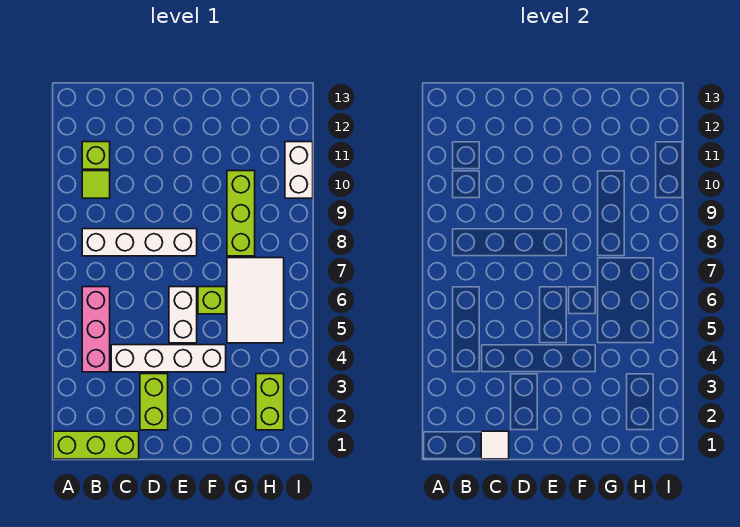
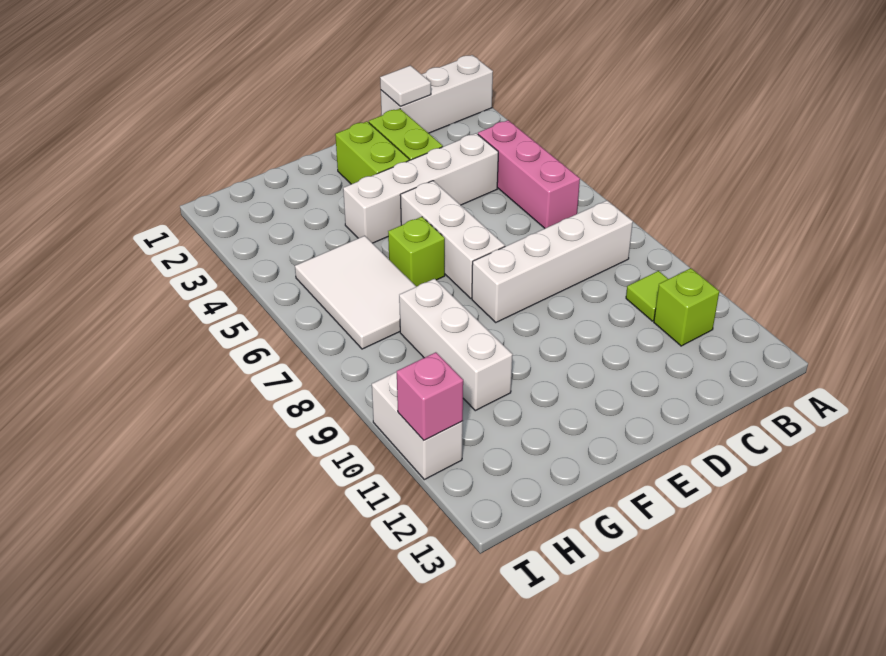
lime brick A1:C1 level 1 -> white brick A1:C1 level 1
white brick E5:E6 level 1 -> white brick E5:E7 level 1
lime brick G8:G10 level 1 -> white brick G8:G10 level 1
lime brick H2:H3 level 1 -> lime brick E2:E3 level 1
none -> pink brick I11 level 2

